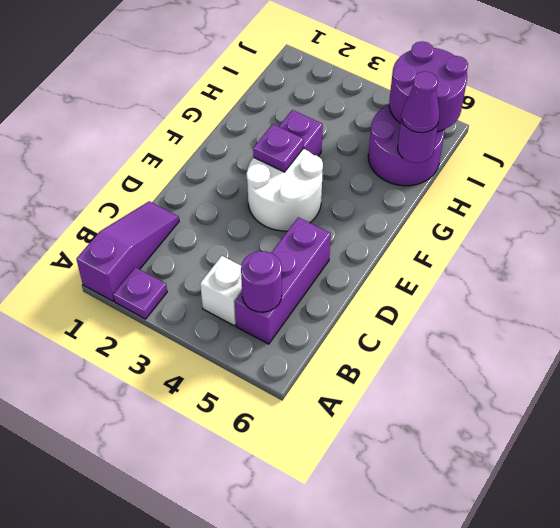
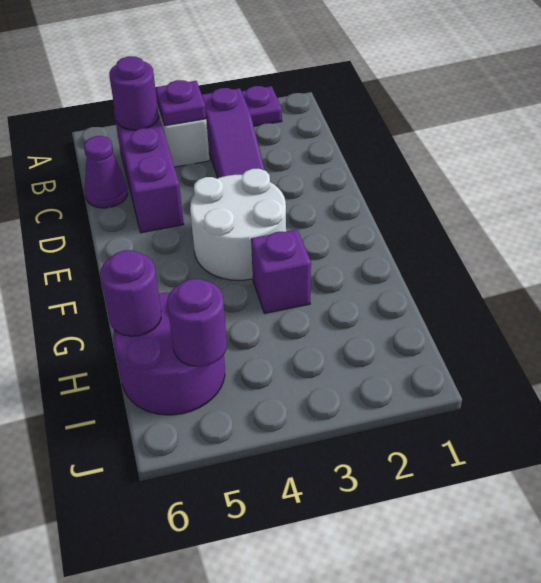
purple slope A1:C1 level 1 top A -> purple slope B3:D3 level 1 top B
purple plate F3 level 2 -> purple plate B4 level 2
purple cone H6 level 3 -> purple cone C6 level 1
purple round brick I5:J6 level 2 -> purple round brick I5 level 2

